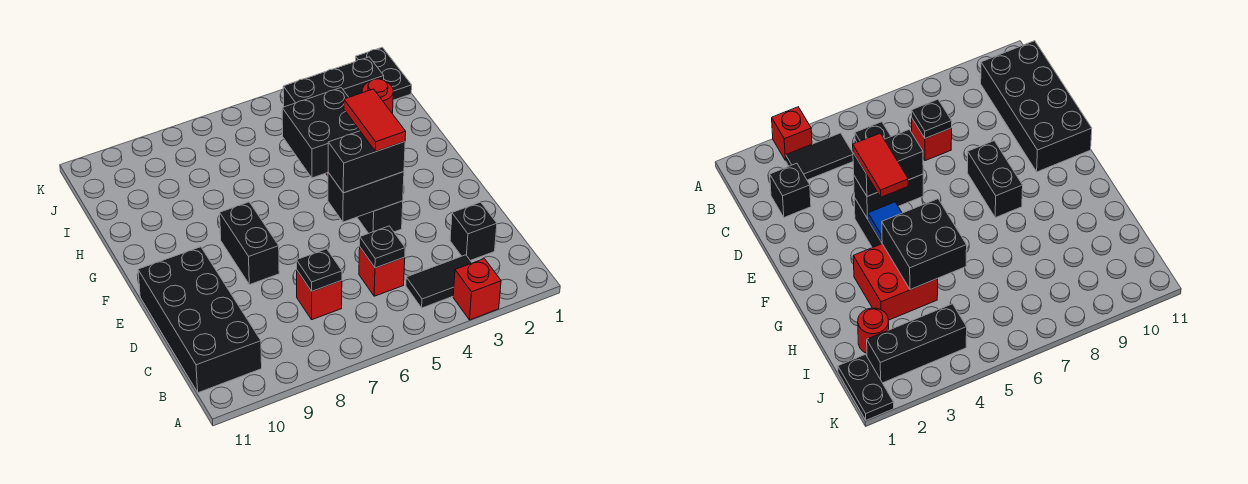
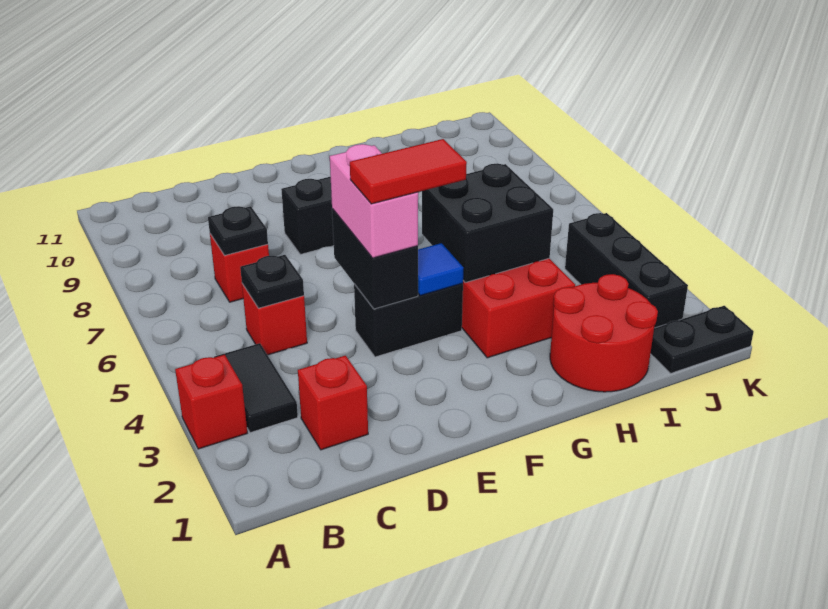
black brick B10:E11 level 1 -> none
black brick C2 level 1 -> red brick C2 level 1
black brick E4:E5 level 3 -> pink brick E4:E5 level 3
red round brick I2 level 1 -> red round brick H1:I2 level 1

